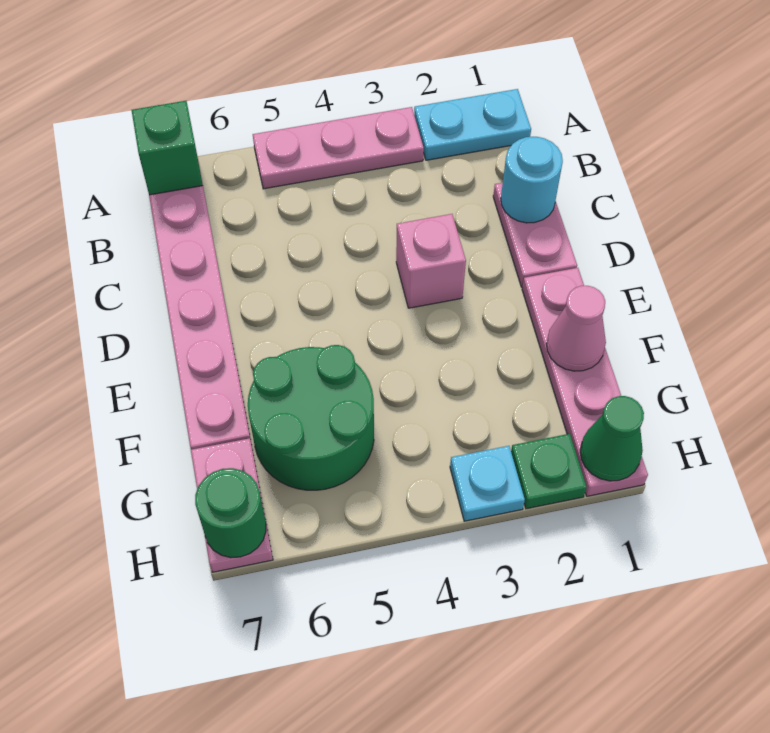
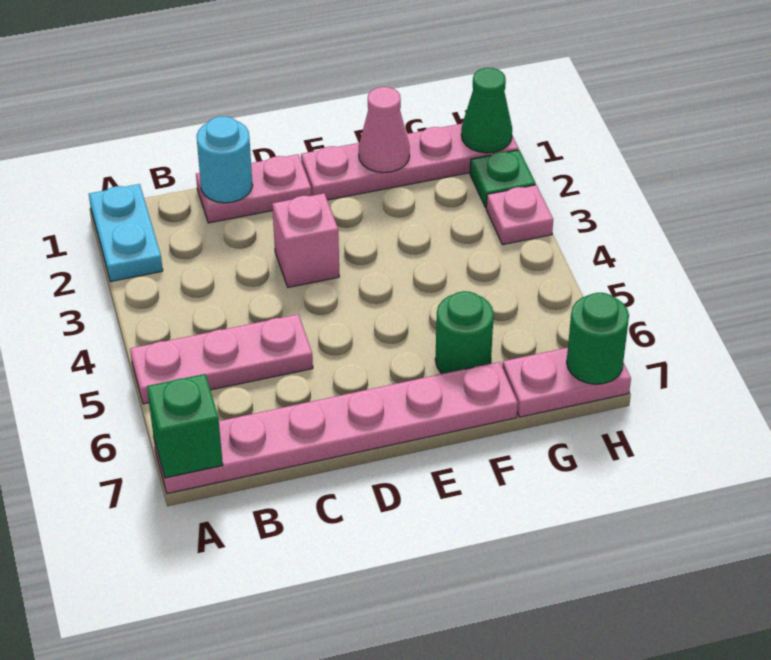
pink plate A3:A5 level 1 -> pink plate A5:C5 level 1
green round brick F5:G6 level 1 -> green round brick F6 level 1
cyan plate H3 level 1 -> pink plate H3 level 1

